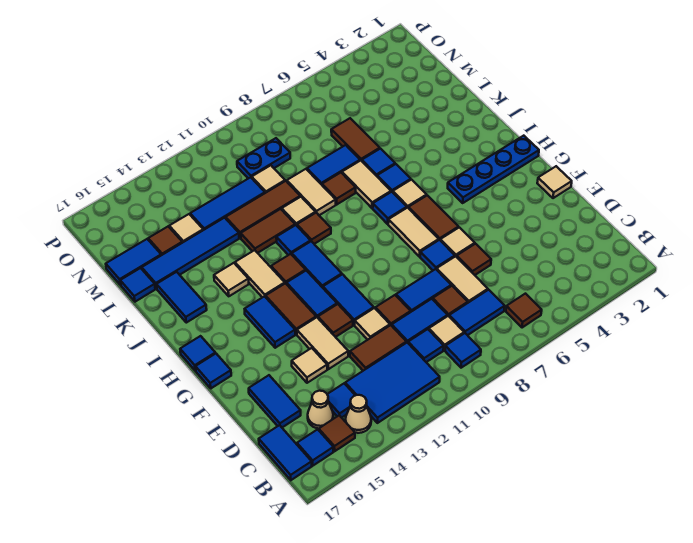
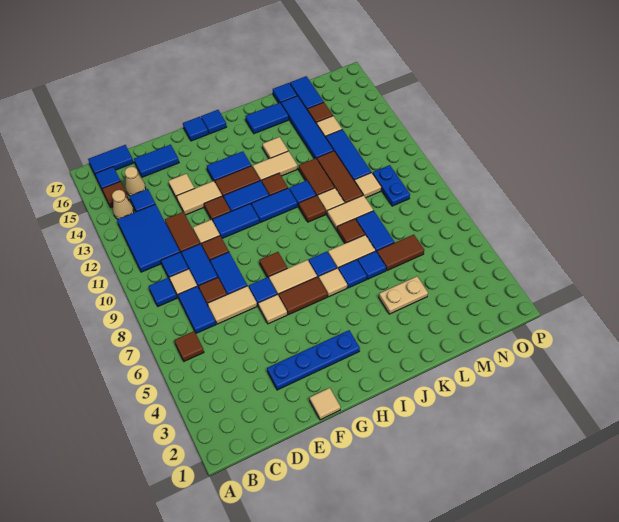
brown tile E6 level 1 -> brown tile G8 level 1
blue plate H1:H4 level 1 -> blue plate E3:H3 level 1
none -> tan plate K4:L4 level 1

